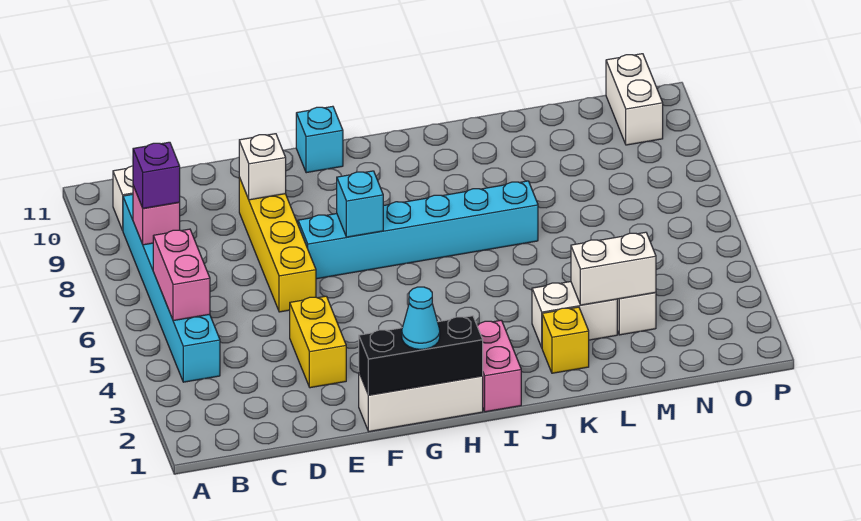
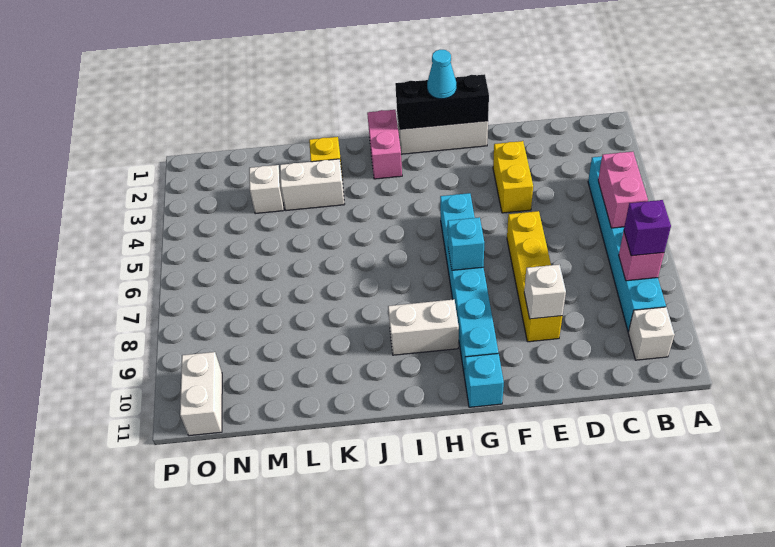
cyan brick F7:K7 level 1 -> cyan brick G5:G10 level 1
white brick L3:M3 level 2 -> white brick H9:I9 level 1

